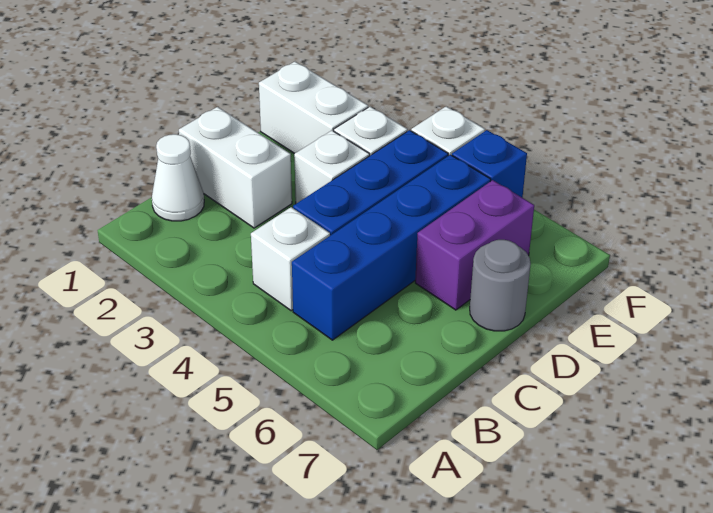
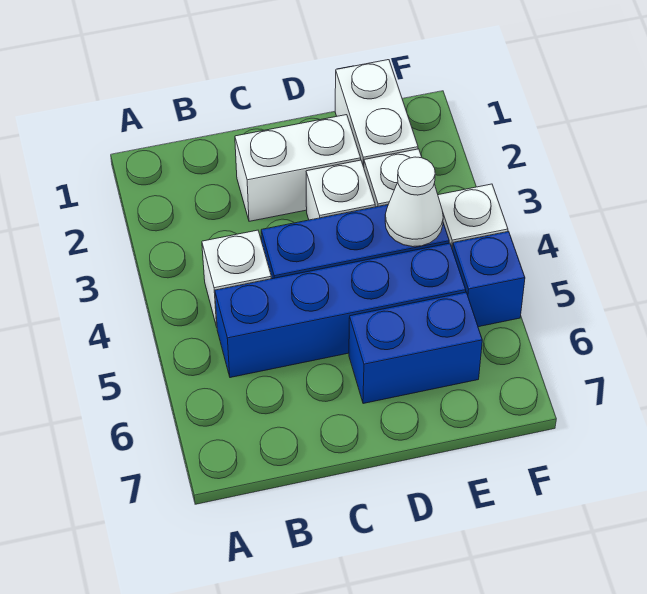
white cone B1 level 1 -> white cone E4 level 2
white brick C1:C2 level 1 -> white brick C2:D2 level 1
purple brick D6:E6 level 1 -> blue brick D6:E6 level 1
grey round brick D7 level 1 -> none

